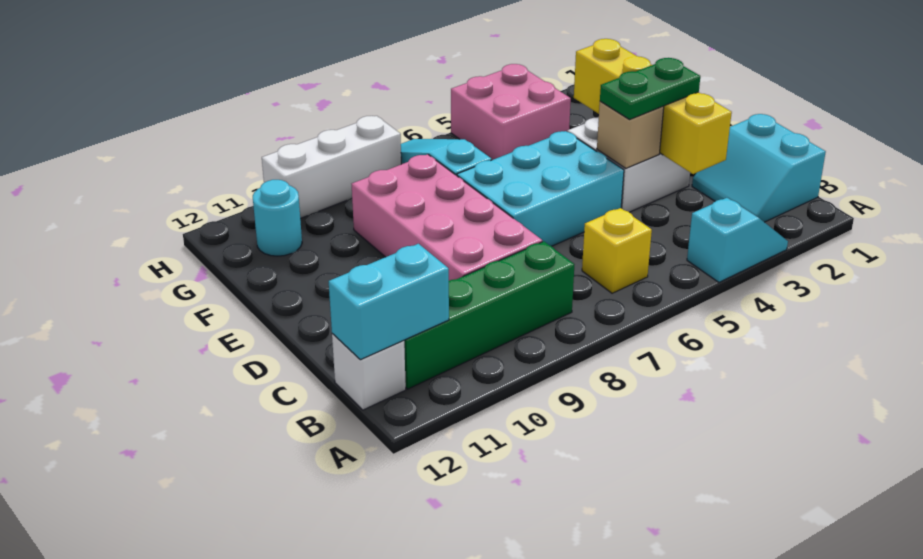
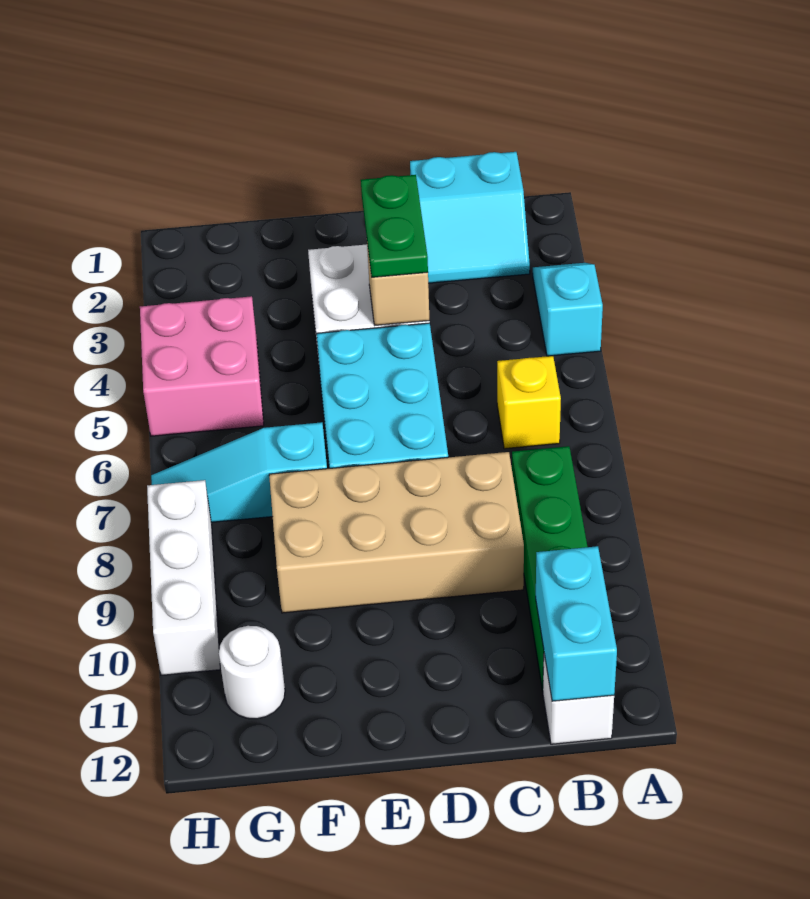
yellow brick C3:F3 level 2 -> none
pink brick C8:F9 level 1 -> tan brick C8:F9 level 1
cyan round brick G11 level 1 -> white round brick G11 level 1

